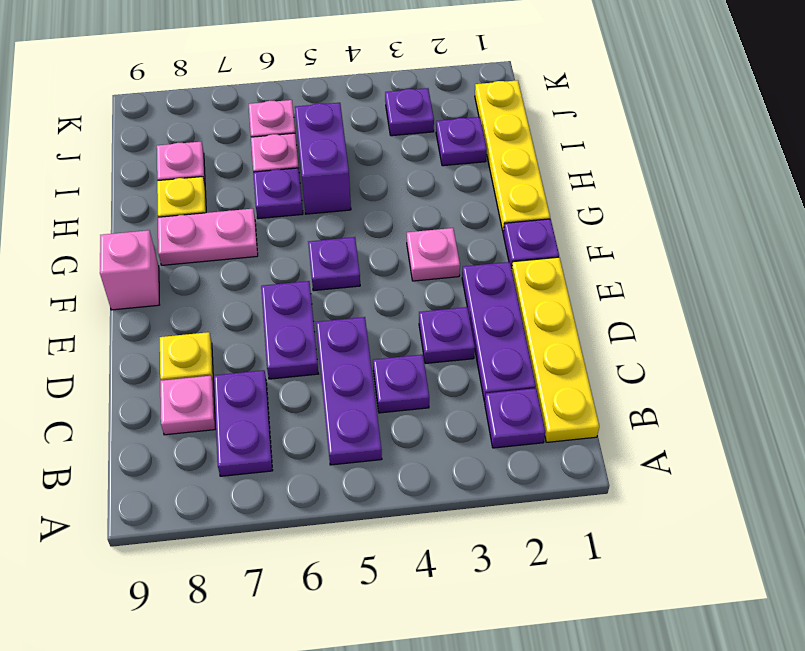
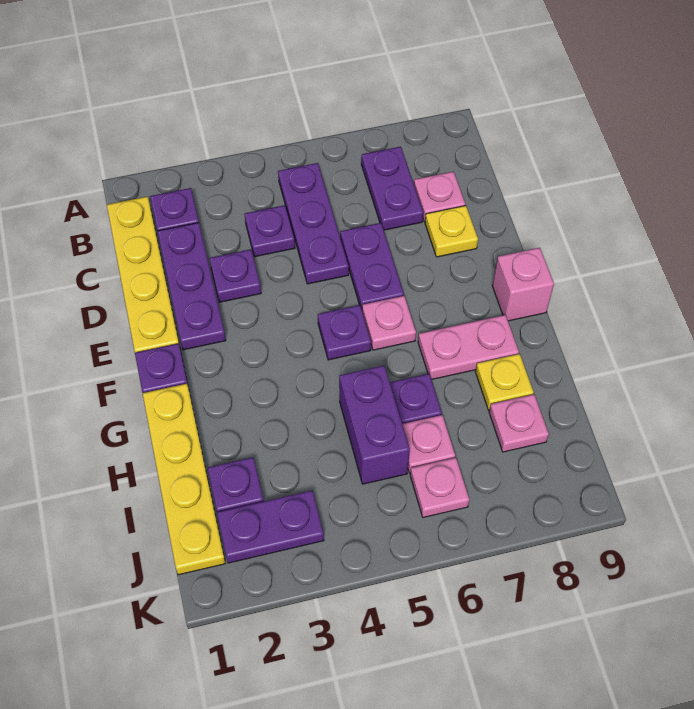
pink plate F3 level 1 -> pink plate F6 level 1
purple plate J3 level 1 -> purple plate J2:J3 level 1

